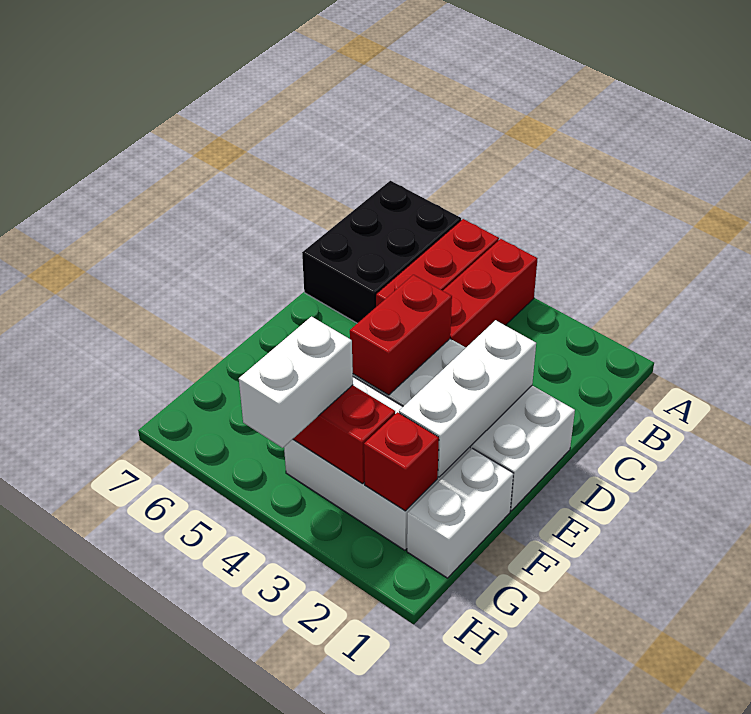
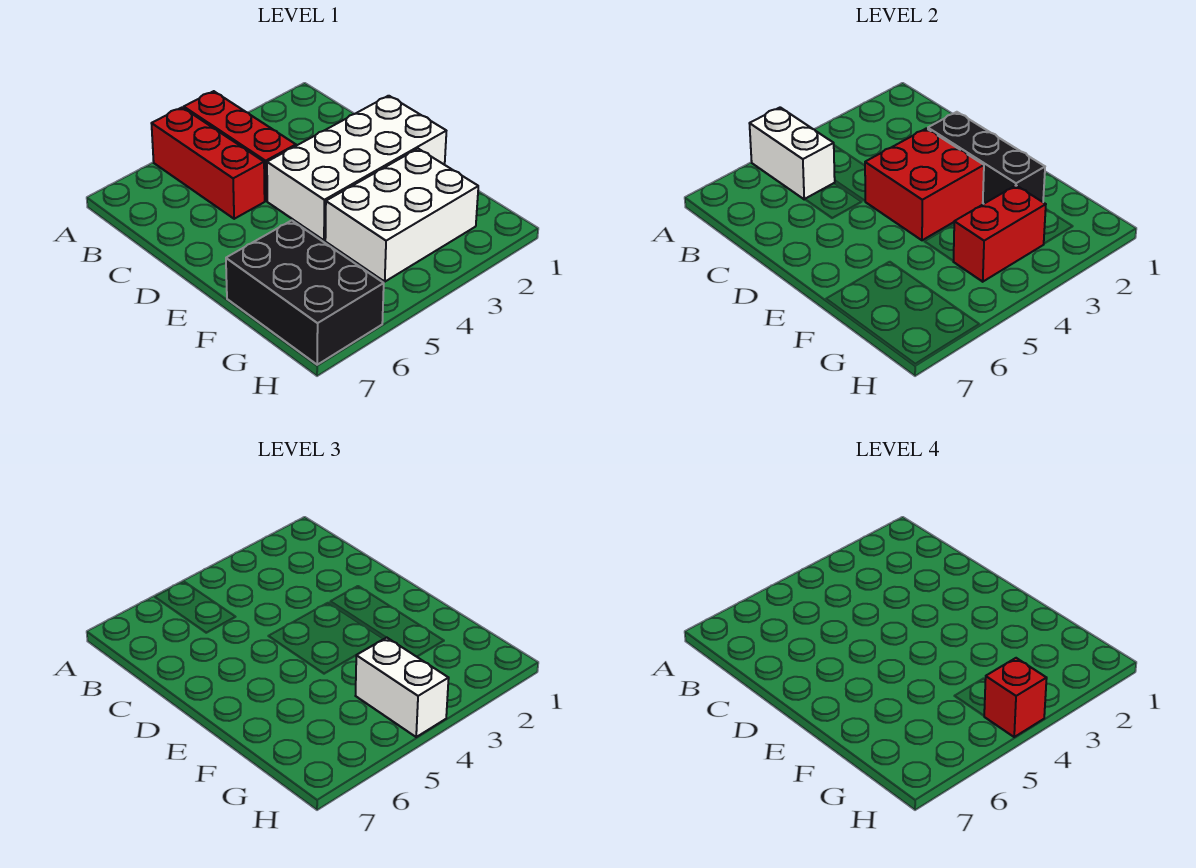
black brick A6:C7 level 1 -> black brick F6:H7 level 1
white brick D2:F2 level 2 -> black brick D2:F2 level 2
red brick D4:E4 level 2 -> red brick D3:E4 level 2
white brick F1:G1 level 1 -> white brick A5:B5 level 2
red brick G2 level 2 -> red brick H4 level 4

